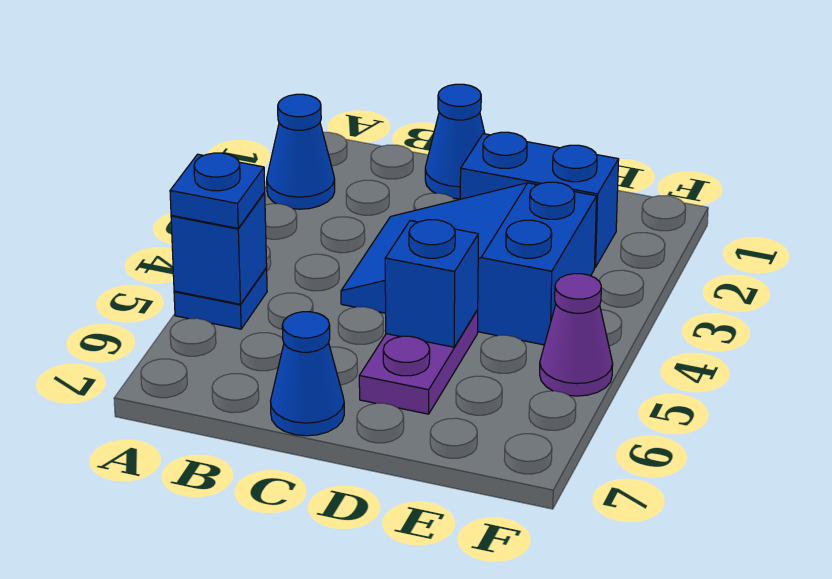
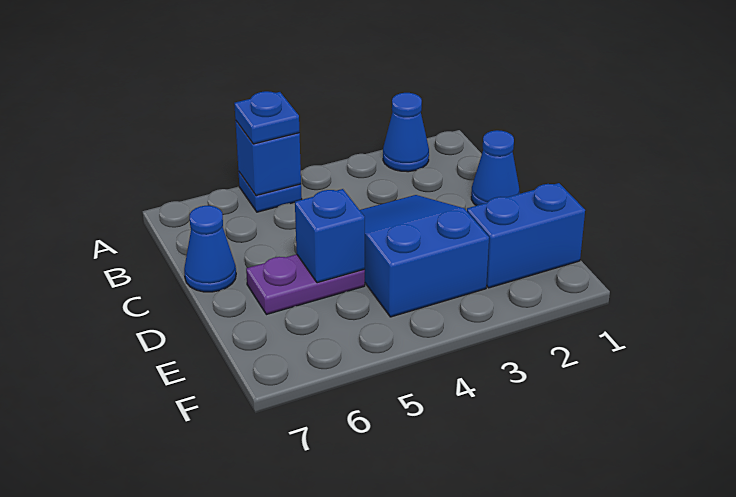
blue brick D2:E2 level 1 -> blue brick E1:E2 level 1
purple cone F5 level 1 -> none

